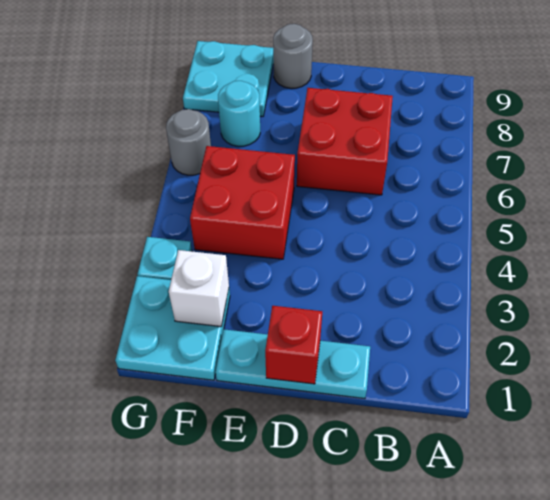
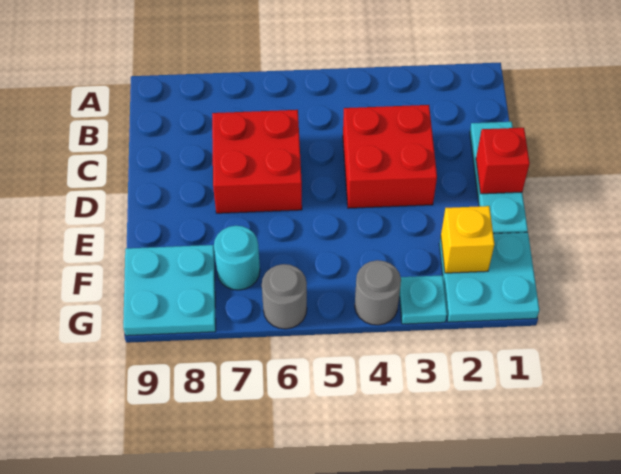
red brick E4:F5 level 1 -> red brick C3:D4 level 1
grey round brick E9 level 1 -> grey round brick G4 level 1
white brick F2 level 2 -> yellow brick F2 level 2

